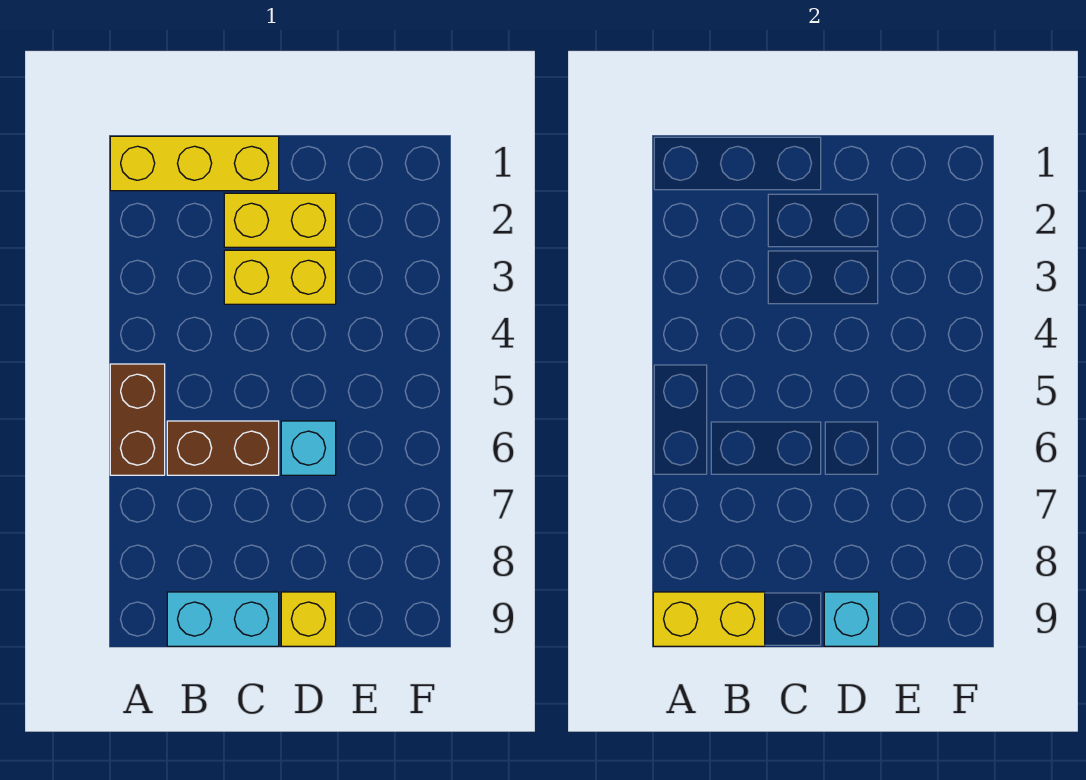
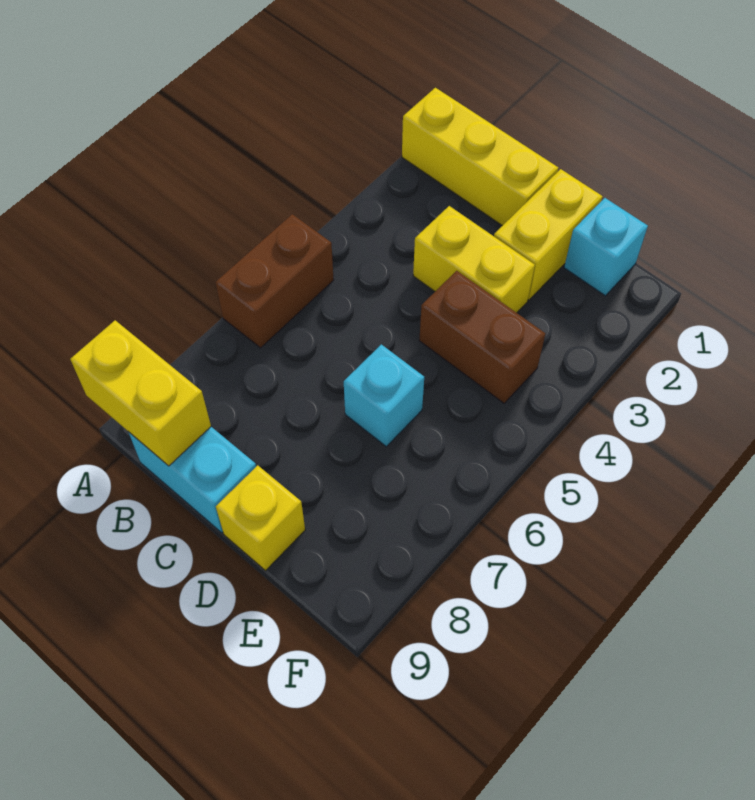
brown brick B6:C6 level 1 -> brown brick D4:E4 level 1
yellow brick C2:D2 level 1 -> yellow brick D1:D2 level 1
cyan brick D9 level 2 -> cyan brick E1 level 1

